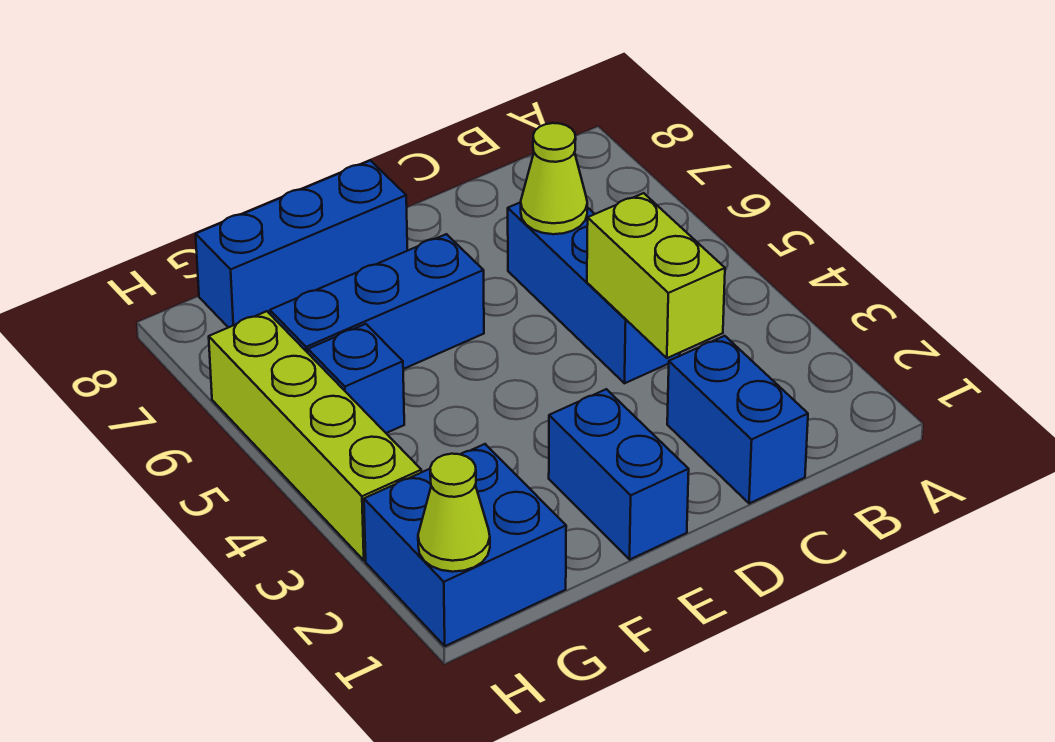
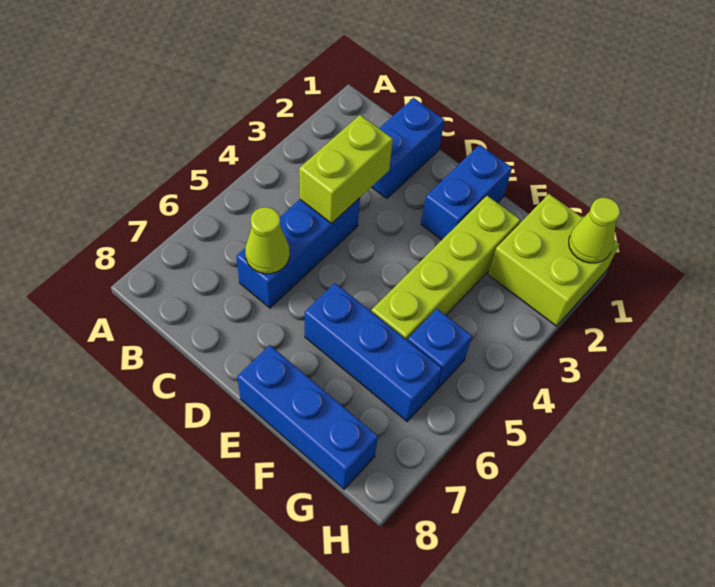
blue brick G1:H2 level 1 -> lime brick G1:H2 level 1
lime brick H3:H6 level 1 -> lime brick F2:F5 level 1

